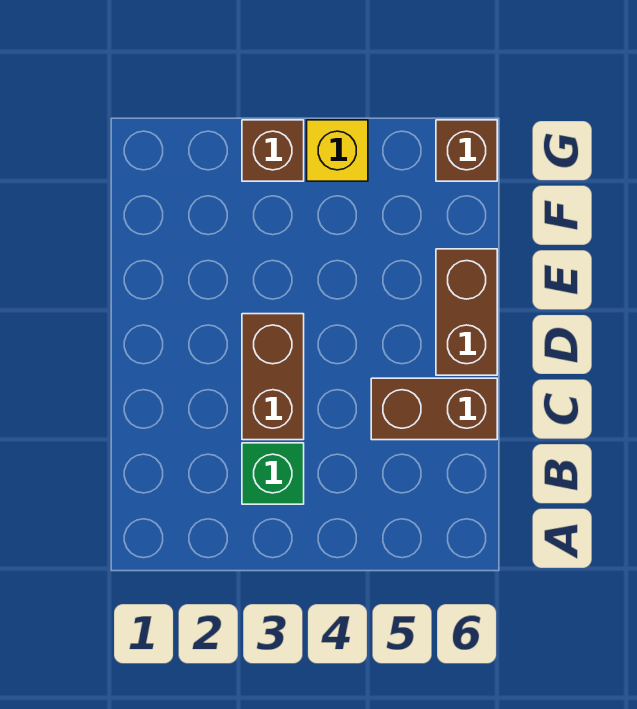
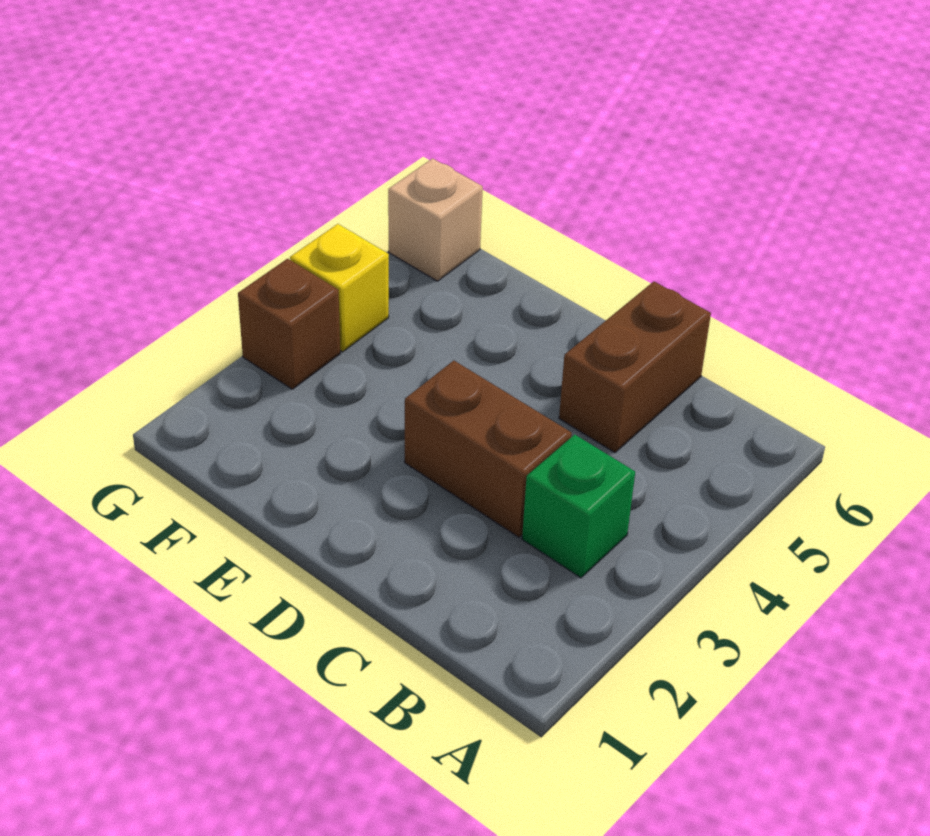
brown brick D6:E6 level 1 -> none
brown brick G6 level 1 -> tan brick G6 level 1

